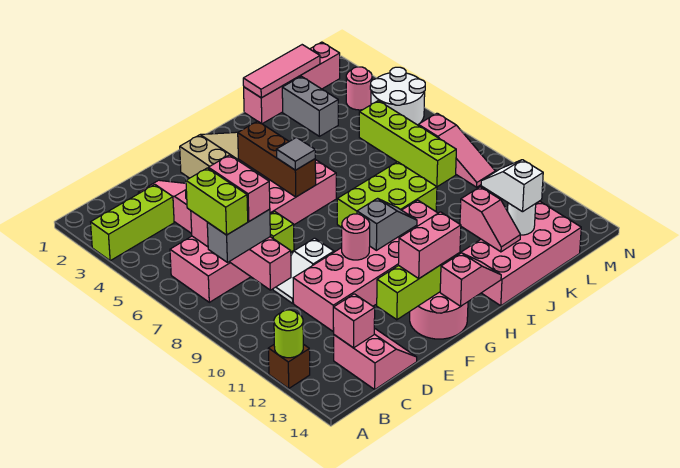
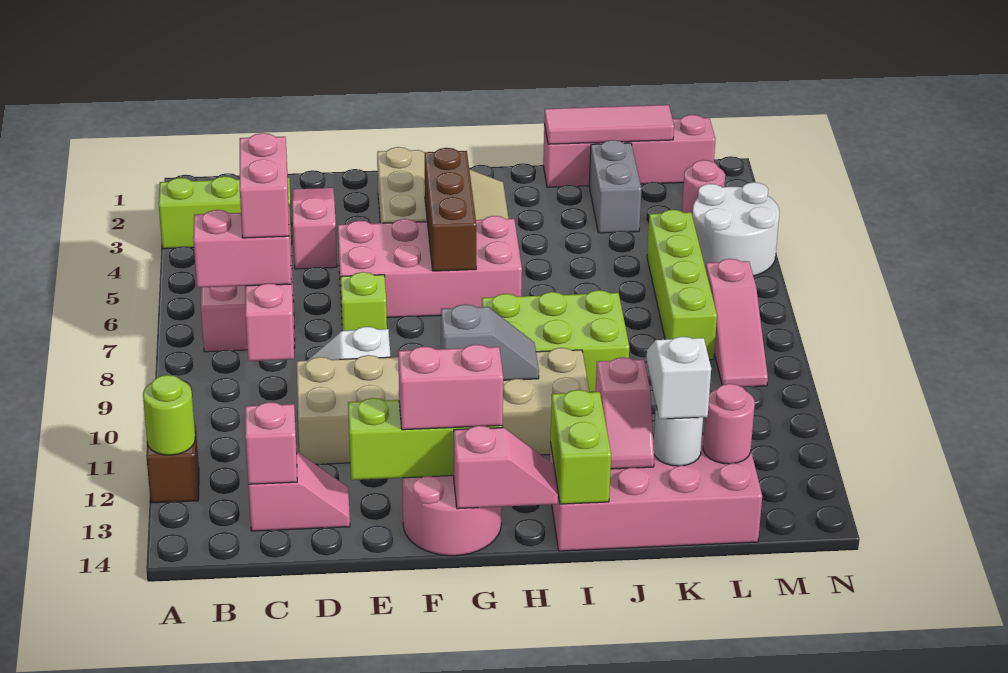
lime brick B7:B8 level 4 -> lime brick I13:I14 level 2
grey brick B8:C8 level 3 -> pink brick B8:C8 level 3
pink slope C13:D14 level 1 top C -> pink slope C13:D13 level 1 top C
pink brick D10:I11 level 1 -> tan brick D10:I11 level 1
pink round brick F10 level 2 -> pink round brick L13 level 2
grey tile G6 level 3 -> none

